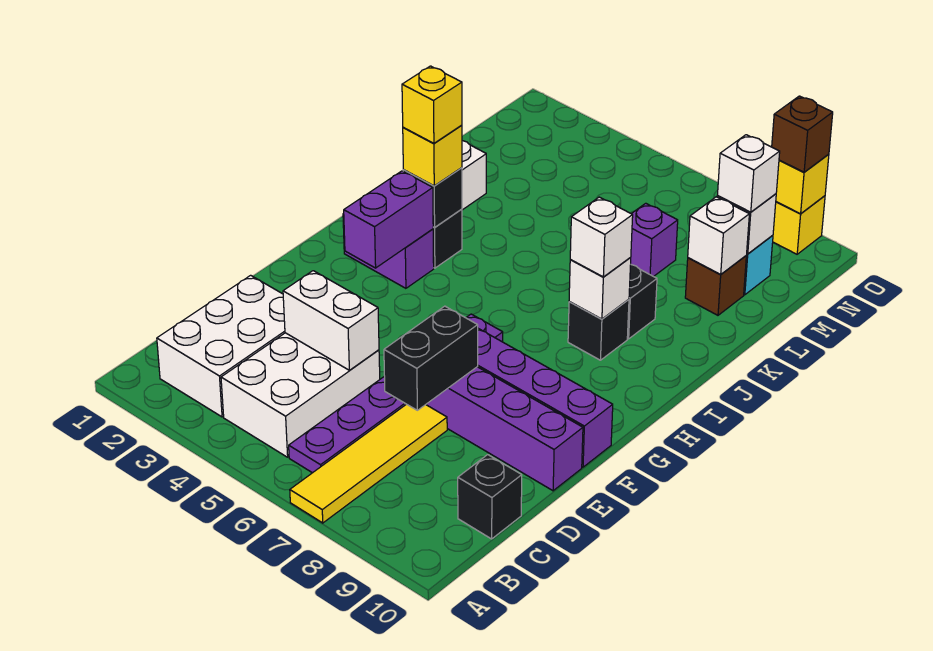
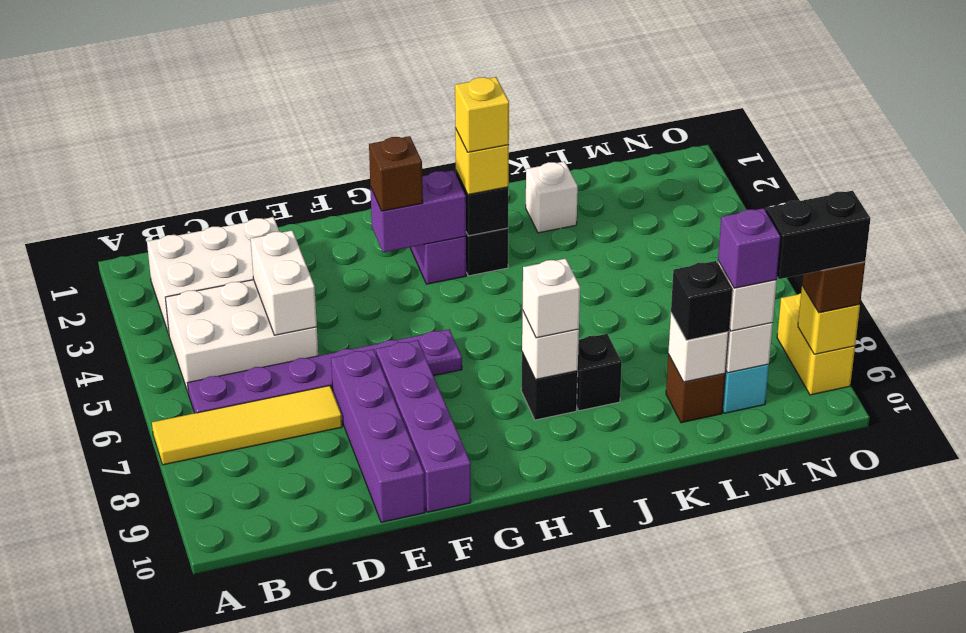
black brick C10 level 1 -> black brick L9 level 3
black brick D7:E7 level 2 -> black brick N9:O9 level 4
none -> brown brick G3 level 3
purple brick L7 level 1 -> purple brick M9 level 4

